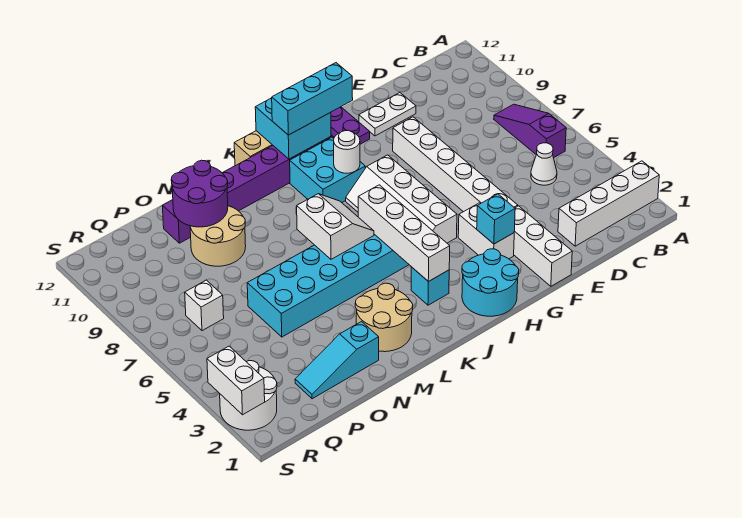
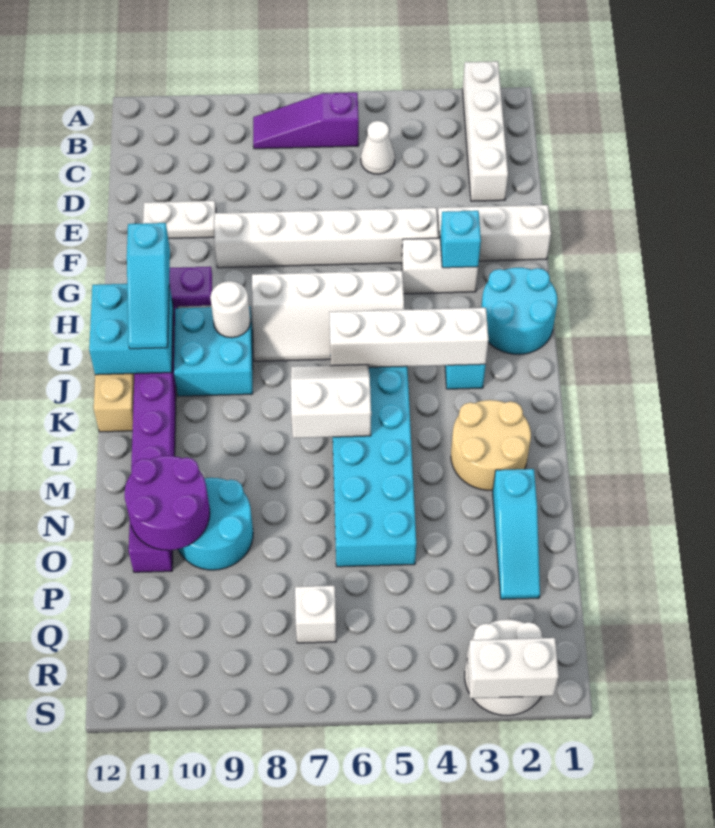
white plate E11:F11 level 1 -> white plate E10:E11 level 1
cyan brick H11:J11 level 3 -> cyan slope H11:J11 level 3 top H
tan round brick N9:O10 level 1 -> cyan round brick N9:O10 level 1

